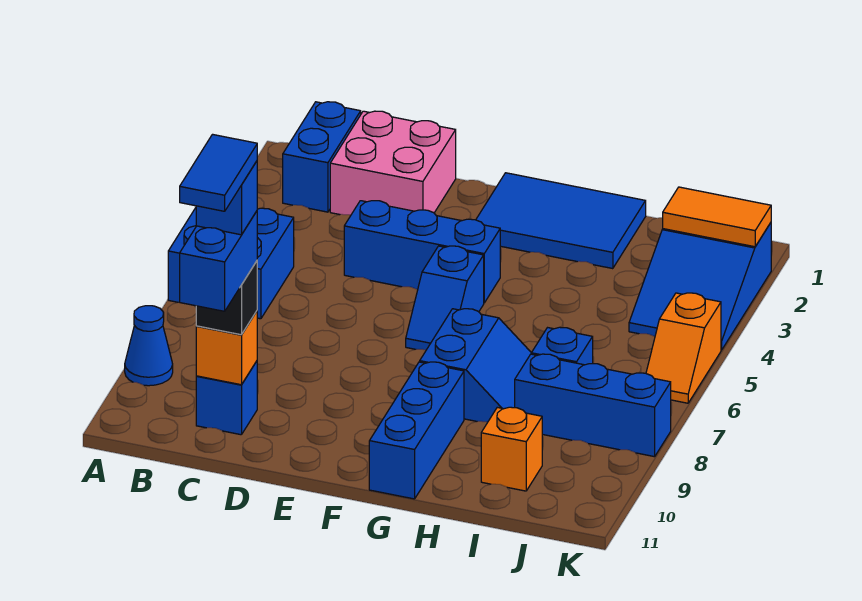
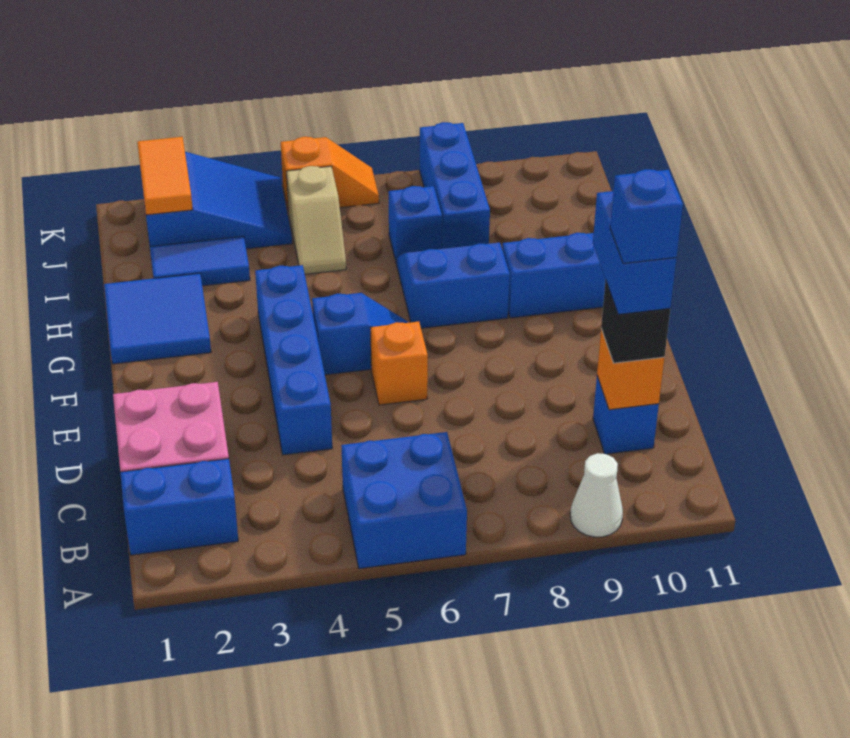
blue cone A9 level 1 -> white cone A9 level 1
blue brick C10:C11 level 4 -> blue brick C10:D10 level 4
blue tile C10:C11 level 6 -> blue tile I2:I3 level 1
blue brick D4:F4 level 1 -> blue brick D4:G4 level 1
blue tile F1:H2 level 1 -> blue tile G1:H2 level 1
none -> tan slope I5:J5 level 1 top J
orange brick I10 level 1 -> orange brick E6 level 1

